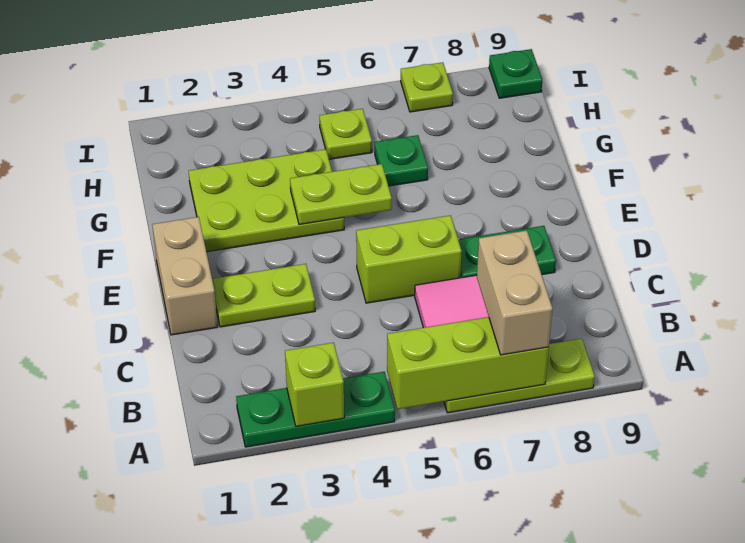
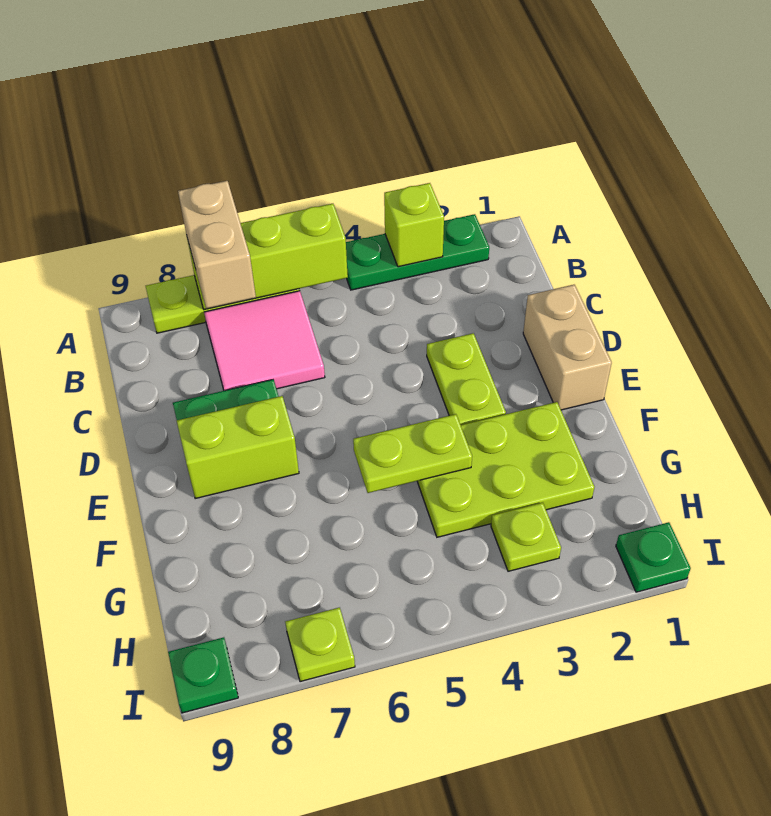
lime plate D2:D3 level 1 -> lime plate D3:E3 level 1
lime brick D5:D6 level 1 -> lime brick E7:E8 level 1
green plate G6 level 1 -> green plate I1 level 1
lime plate H5 level 1 -> lime plate H3 level 1

